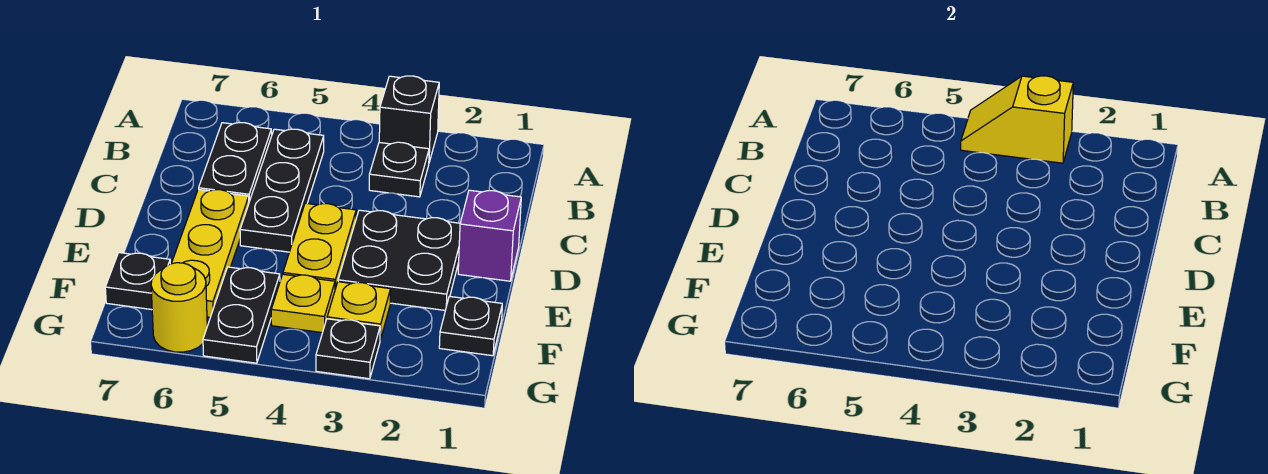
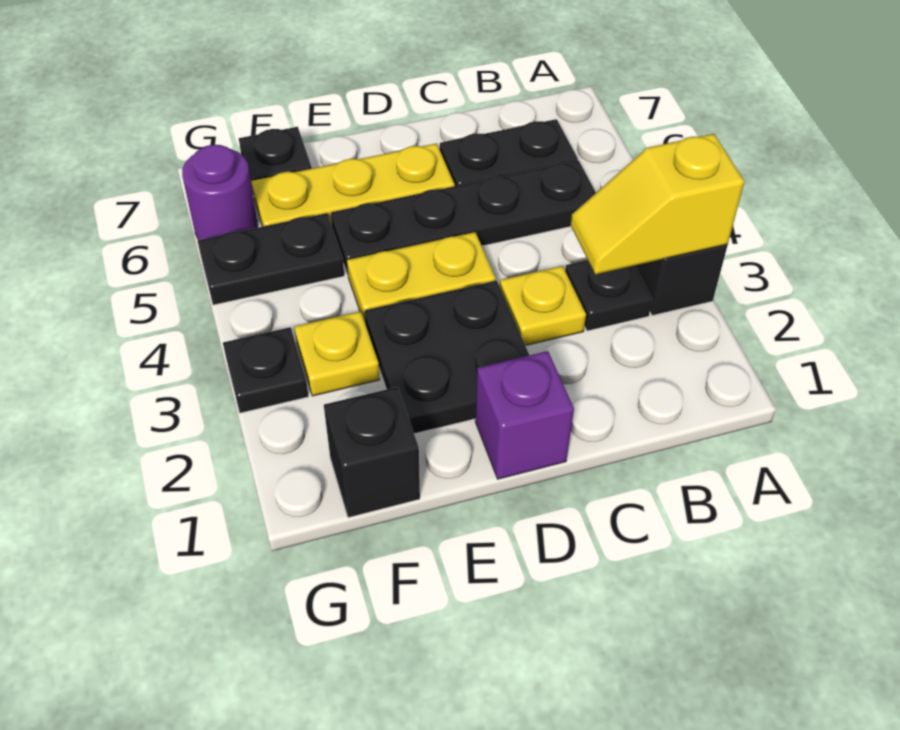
yellow slope A3:A4 level 2 top 3 -> yellow slope A3:B3 level 2 top A
black plate B5:D5 level 1 -> black plate B5:E5 level 1
black plate F1 level 1 -> black brick F1 level 1
yellow plate F4 level 1 -> yellow plate C3 level 1
yellow round brick G6 level 1 -> purple round brick G6 level 1

